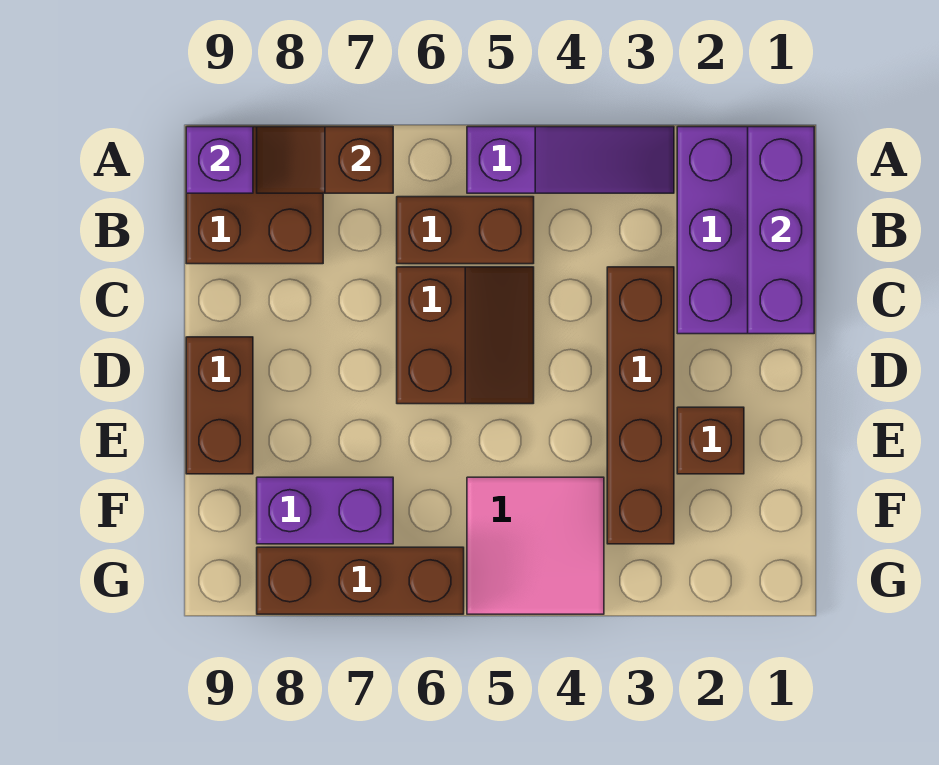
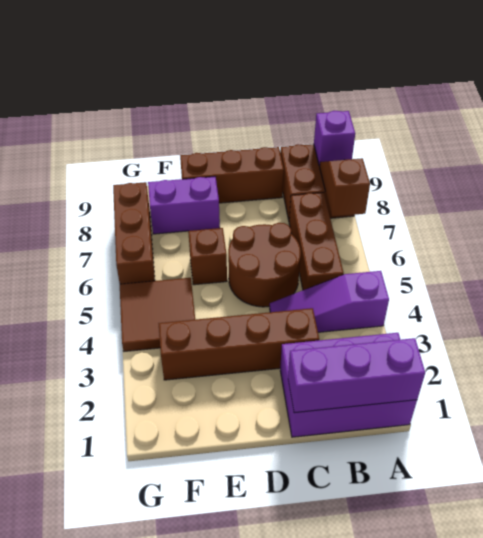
purple slope A3:A5 level 1 top 5 -> purple slope A4:C4 level 1 top A
brown brick B5:B6 level 1 -> brown brick B5:B7 level 1
brown slope C5:D6 level 1 top 6 -> brown round brick C5:D6 level 1
brown brick D9:E9 level 1 -> brown brick C9:E9 level 1
brown brick E2 level 1 -> brown brick E6 level 1
pink tile F4:G5 level 1 -> brown tile F4:G5 level 1
purple brick F7:F8 level 1 -> purple brick E8:F8 level 1

